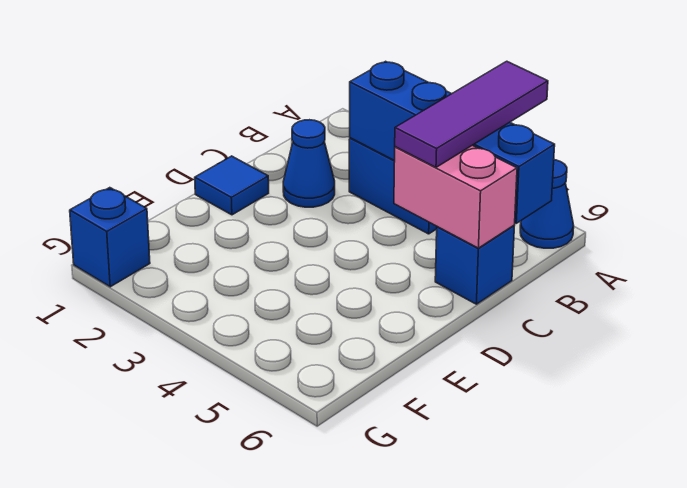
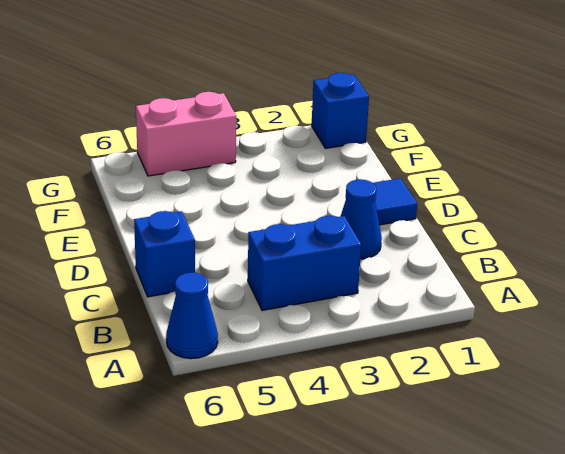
purple tile A5:C5 level 3 -> none
blue brick B3:B6 level 2 -> none
pink brick C5:C6 level 2 -> pink brick G4:G5 level 1

